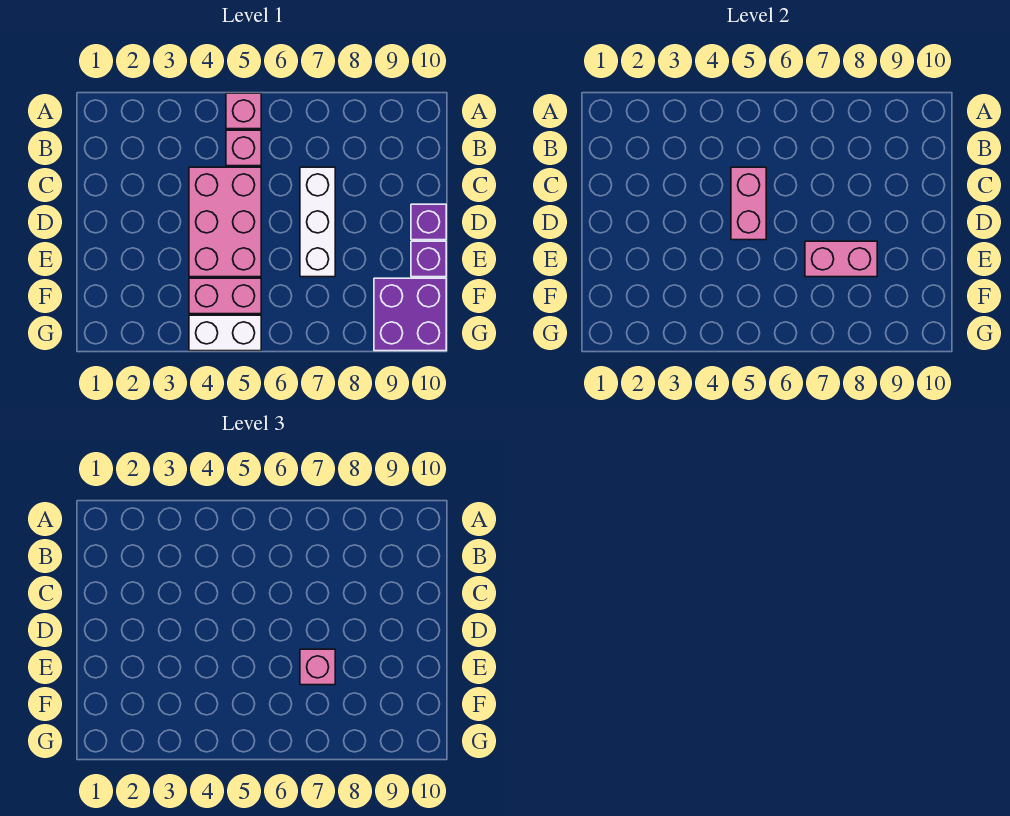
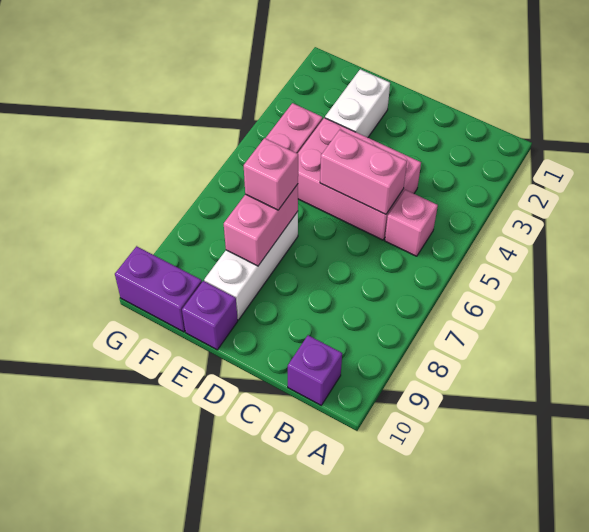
pink brick A5 level 1 -> none
white brick C7:E7 level 1 -> white brick E7:E9 level 1
purple brick D10 level 1 -> purple brick B10 level 1
purple brick F9:G10 level 1 -> purple brick F10:G10 level 1
white brick G4:G5 level 1 -> white brick E2:E3 level 1

